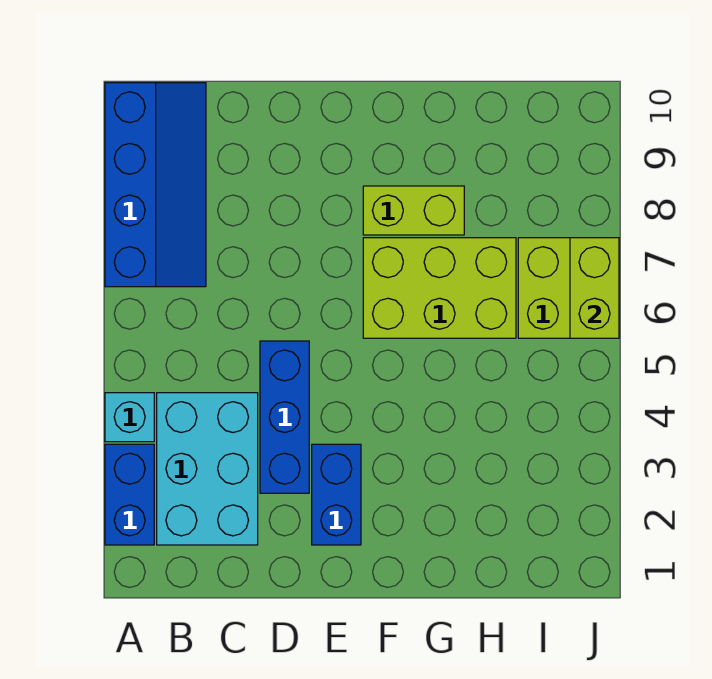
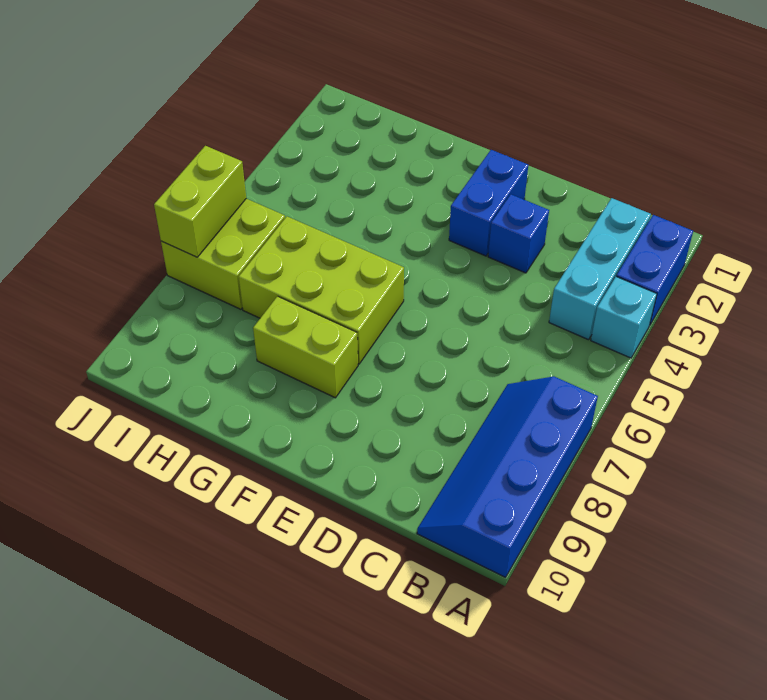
cyan brick B2:C4 level 1 -> cyan brick B2:B4 level 1
blue brick D3:D5 level 1 -> blue brick D3 level 1

